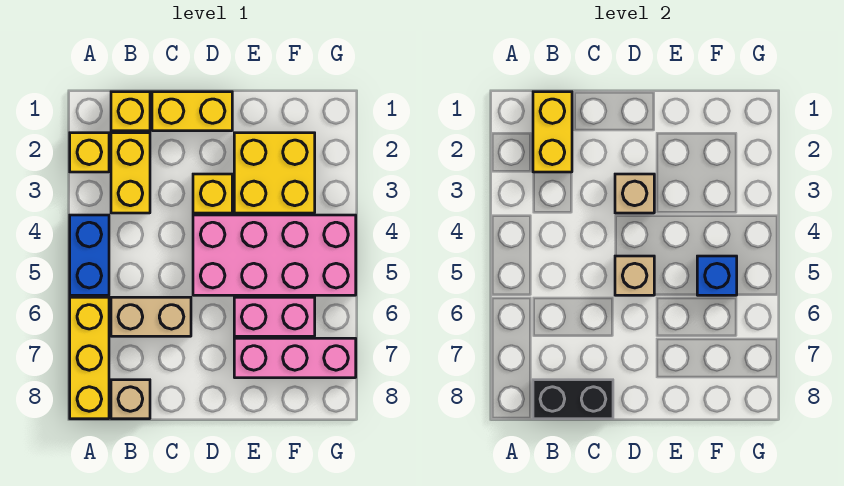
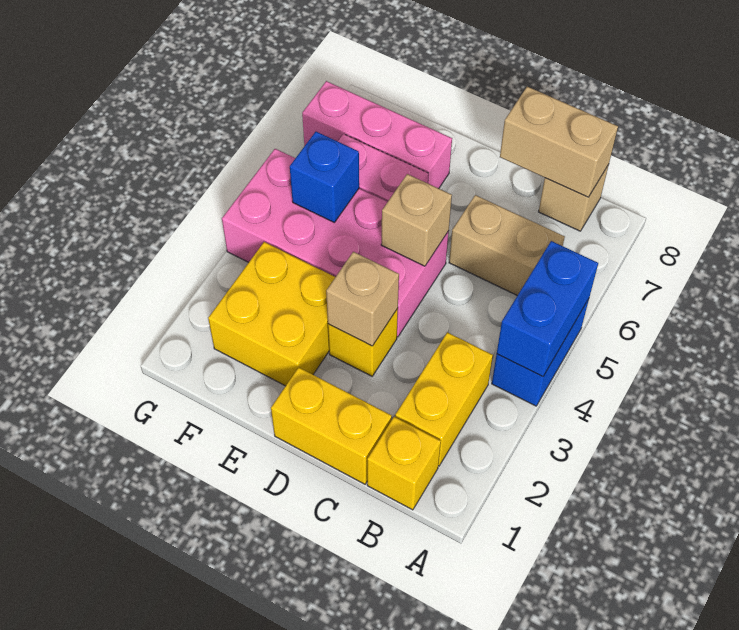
yellow brick A2 level 1 -> none
none -> blue brick A4:A5 level 2
yellow brick A6:A8 level 1 -> none
yellow brick B1:B2 level 2 -> none
black brick B8:C8 level 2 -> tan brick B8:C8 level 2

